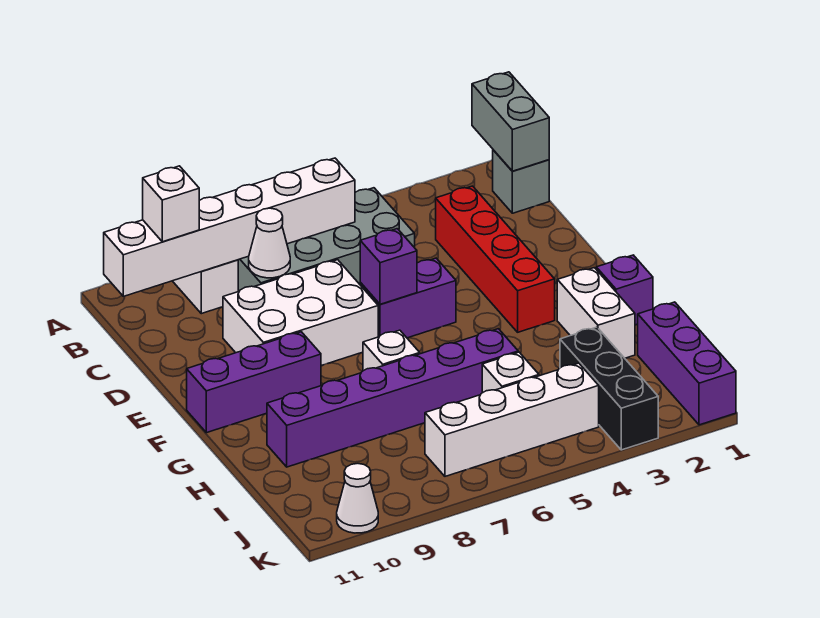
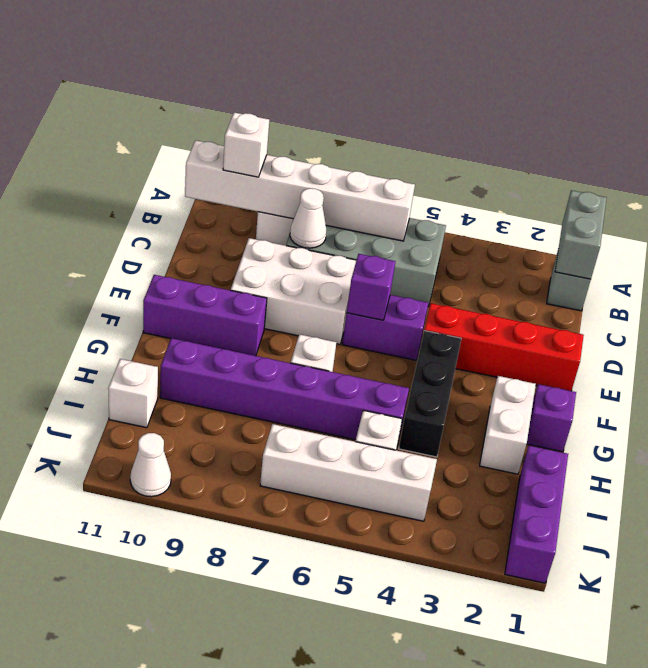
red brick C3:F3 level 1 -> red brick E1:E4 level 1
black brick I3:K3 level 1 -> black brick F4:H4 level 1
none -> white brick I11 level 1

